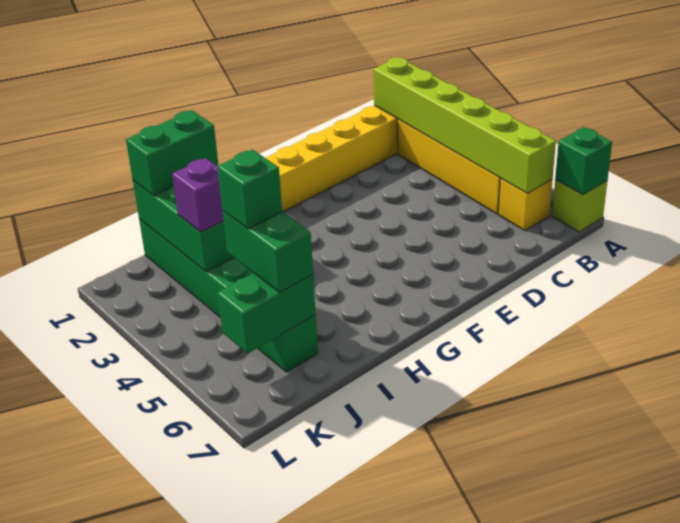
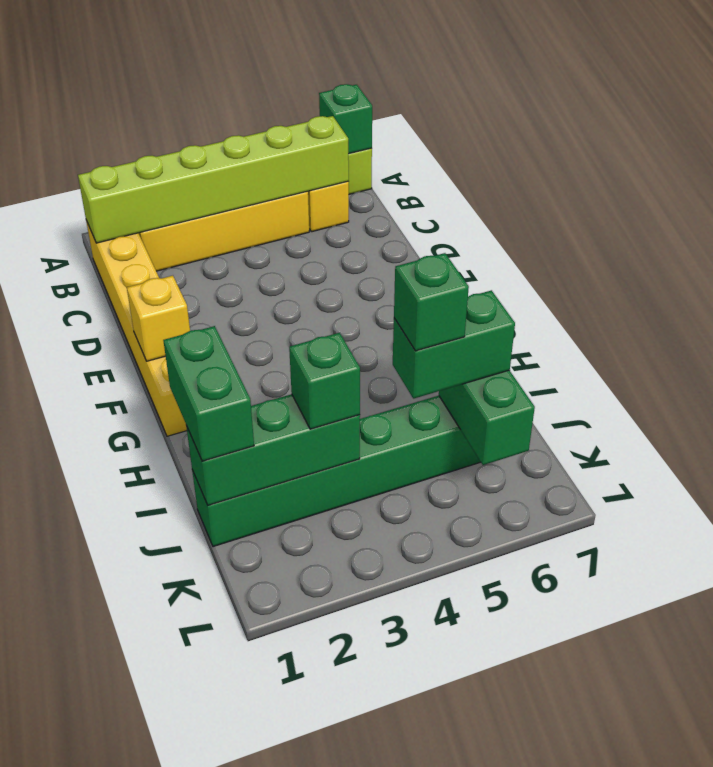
none -> yellow brick F1 level 2
purple brick J3 level 3 -> green brick J3 level 3

